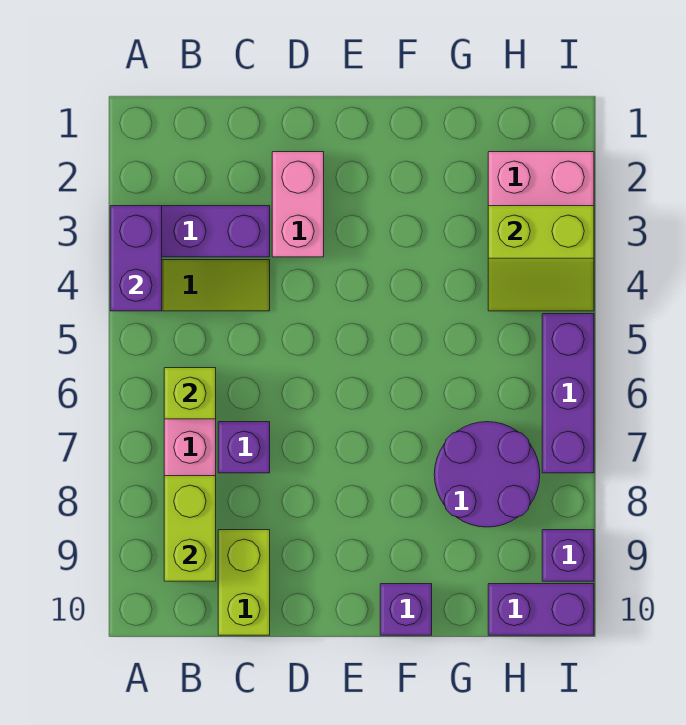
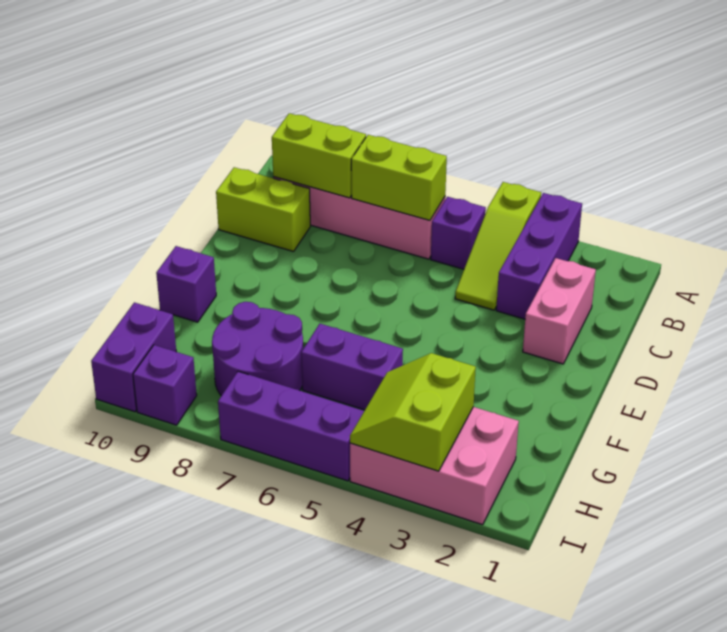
purple brick A3:A4 level 2 -> purple brick G5:G6 level 1
lime brick B6 level 2 -> lime brick B6:B7 level 2
purple brick C7 level 1 -> purple brick B5 level 1
pink brick D2:D3 level 1 -> pink brick C2:D2 level 1

